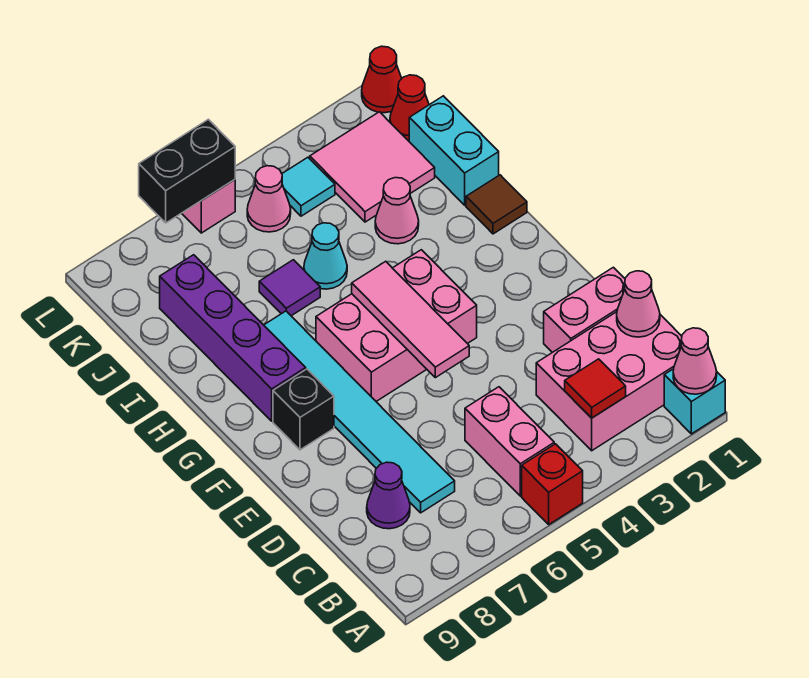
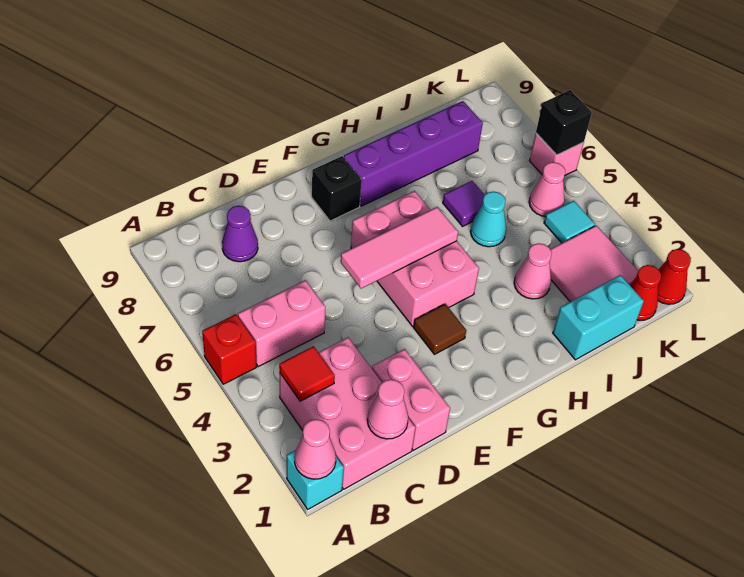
cyan tile C7:H7 level 1 -> none
brown tile H1 level 1 -> brown tile F3 level 1
black brick L6:L7 level 2 -> black brick L6 level 2

